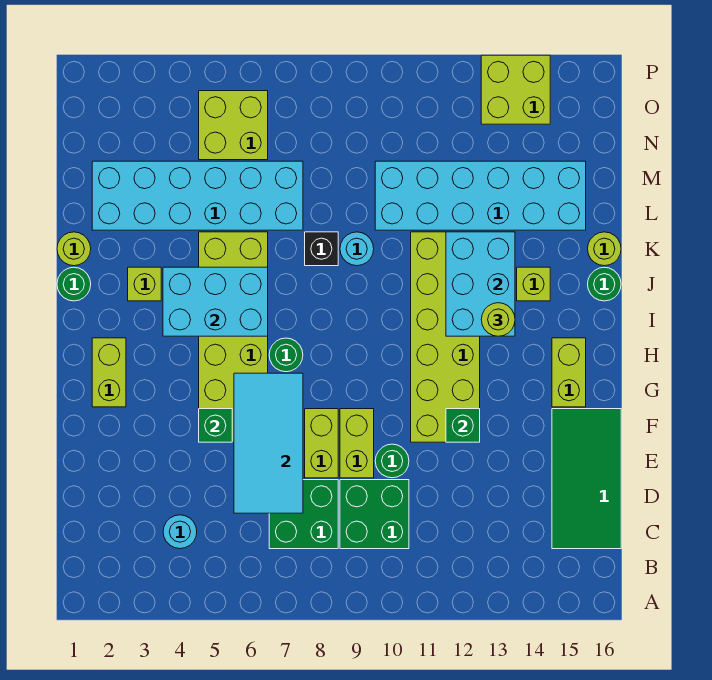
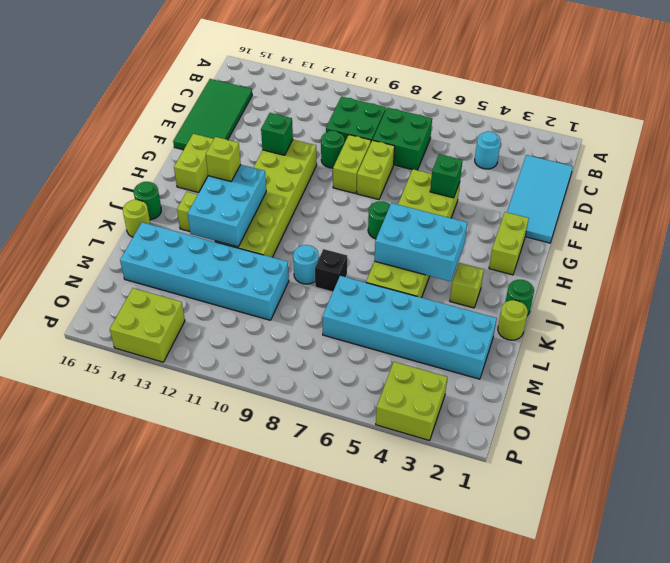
cyan tile D6:G7 level 2 -> cyan tile C1:F2 level 1
lime round brick I13 level 3 -> lime brick I13 level 3
lime brick N5:O6 level 1 -> lime brick O3:P4 level 1

